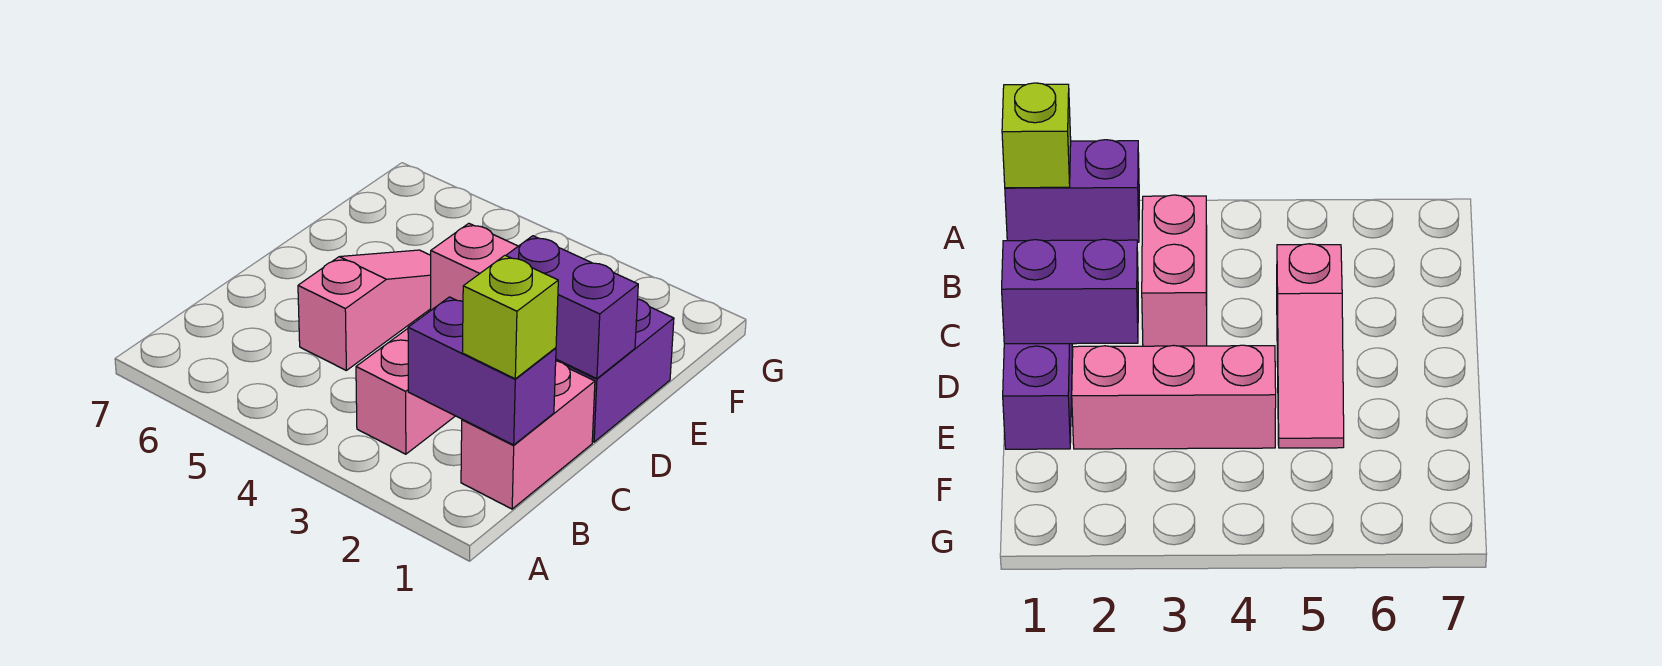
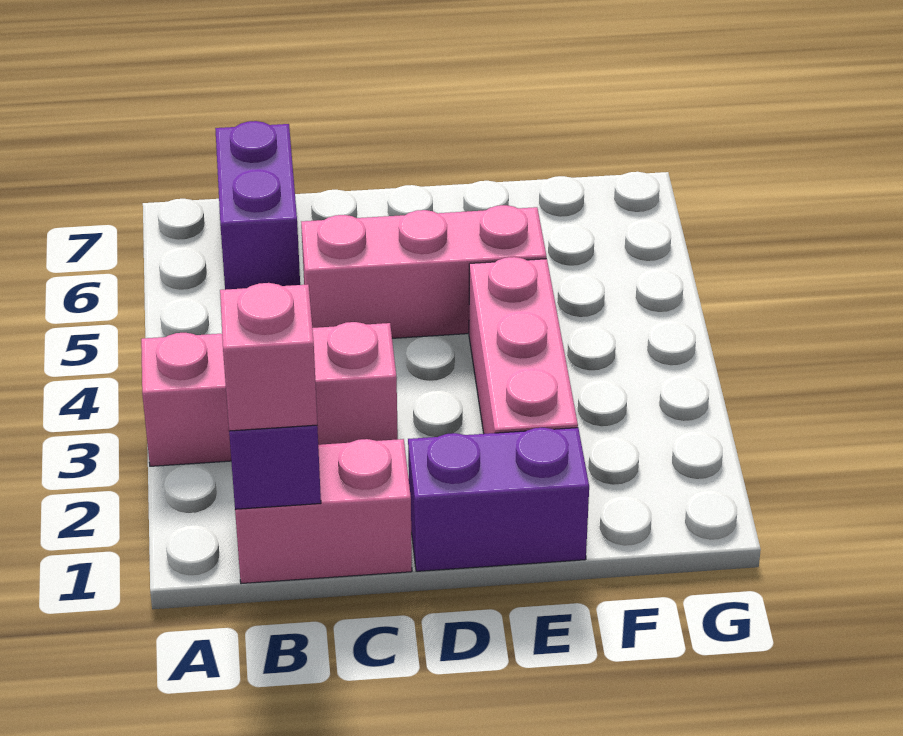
lime brick B1 level 3 -> pink brick B1 level 3
pink brick B3:C3 level 1 -> pink brick A3:C3 level 1
pink slope C5:E5 level 1 top C -> pink brick C5:E5 level 1
purple brick D1:D2 level 2 -> purple brick B6:B7 level 1

